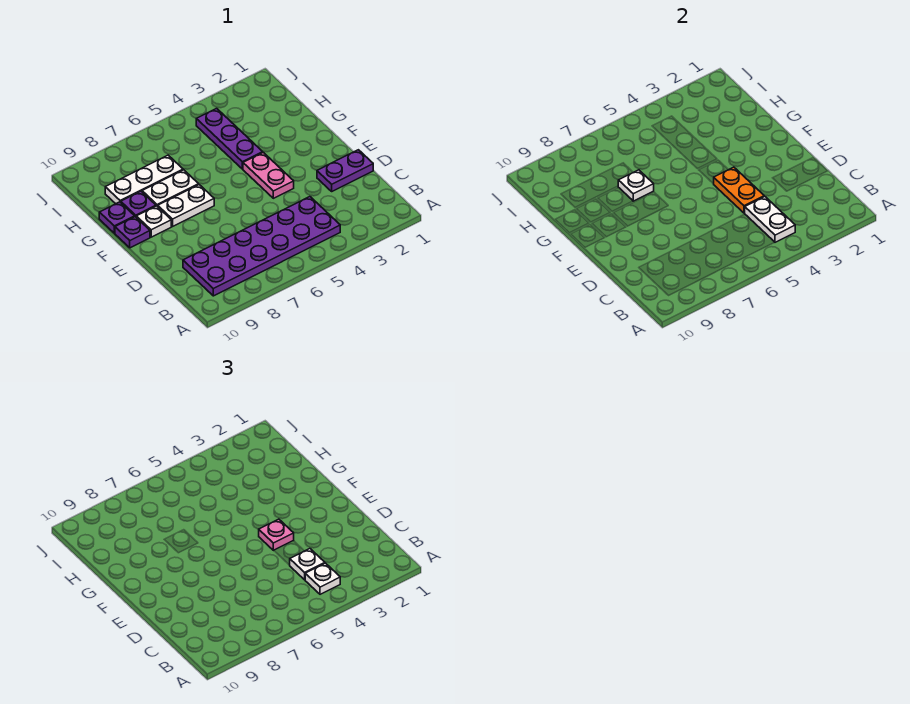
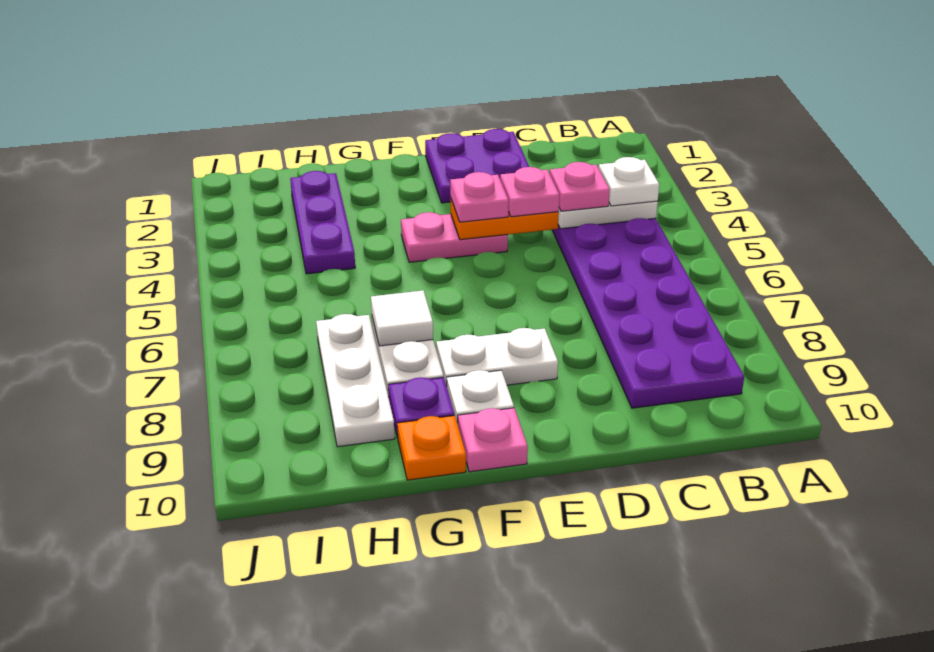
white plate C4 level 3 -> pink plate C4 level 3
purple plate D1:D2 level 1 -> purple plate D1:E2 level 1
none -> pink plate D4 level 3
white plate F7:F8 level 1 -> white plate E8:F8 level 1
purple plate F10 level 1 -> pink plate F10 level 1
purple plate G4:I4 level 1 -> purple plate H2:H4 level 1
white plate G7 level 2 -> white tile G7 level 2
purple plate G10 level 1 -> orange plate G10 level 1

